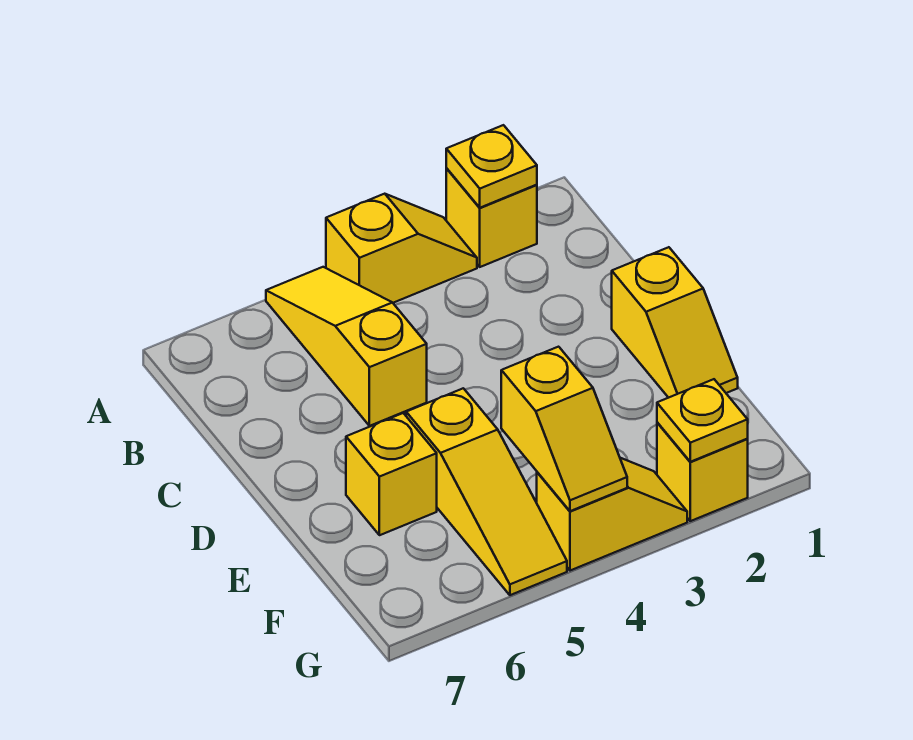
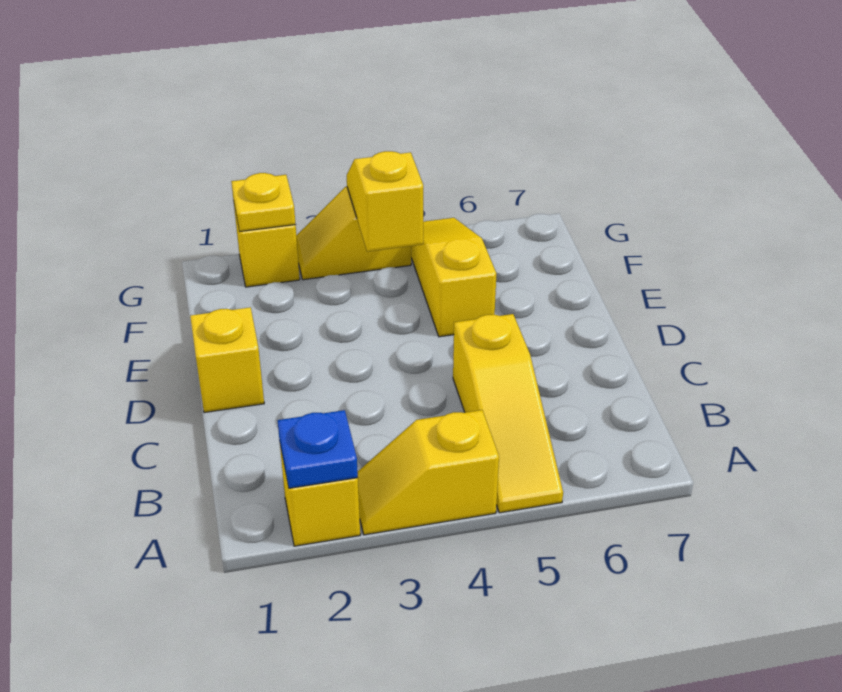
yellow plate A2 level 2 -> blue plate A2 level 2
yellow brick E6 level 1 -> none

